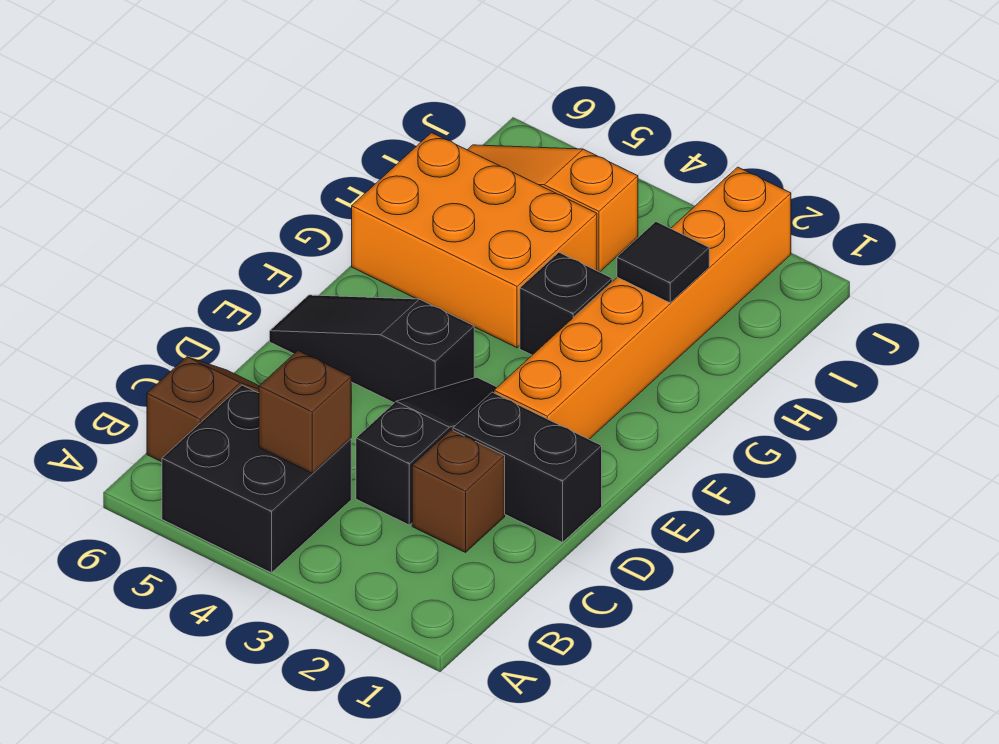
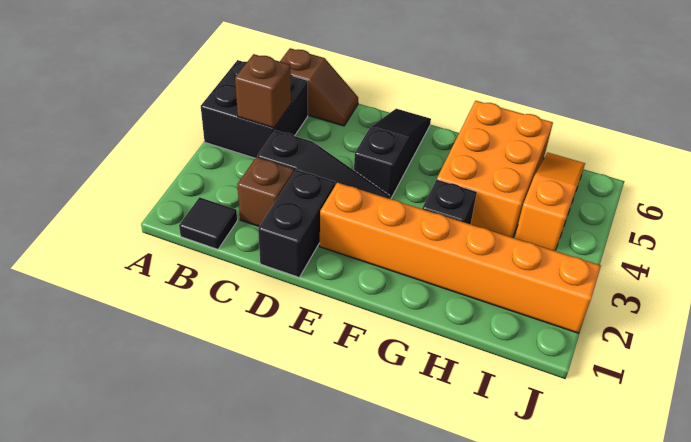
black tile H2 level 2 -> black tile B1 level 1

